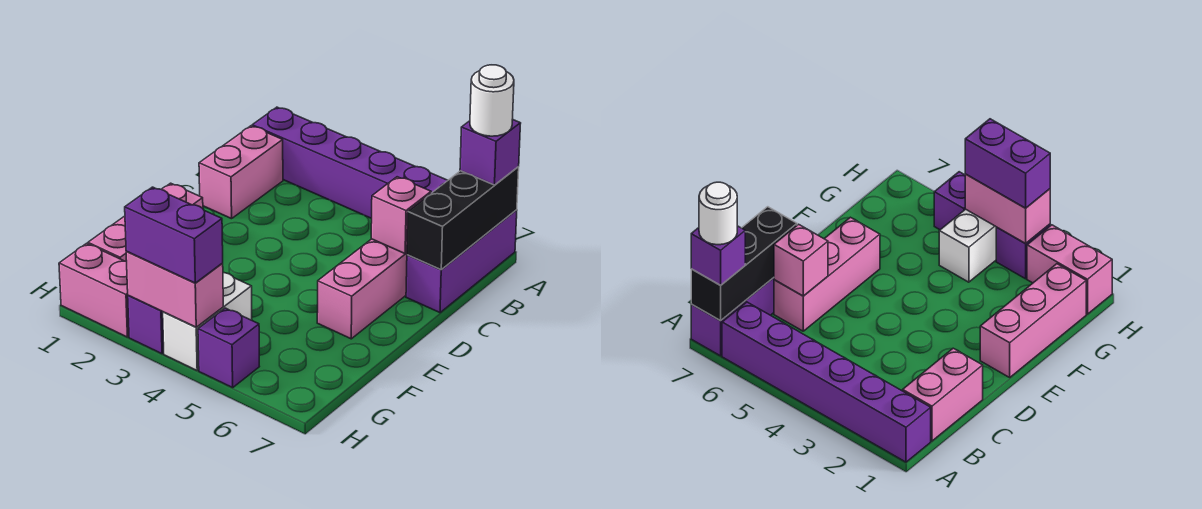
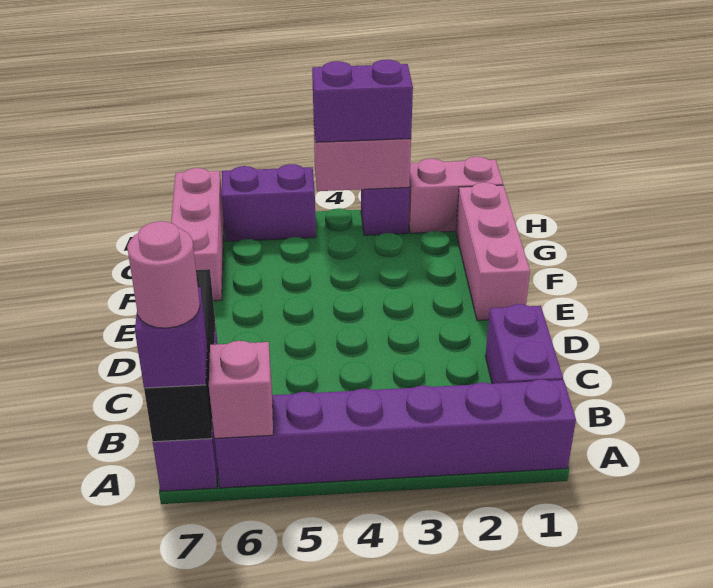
white round brick A7 level 4 -> pink round brick A7 level 4
pink brick B1:C1 level 1 -> purple brick B1:C1 level 1
pink brick C6:E6 level 1 -> pink brick F7:H7 level 1
pink brick C6 level 2 -> pink brick A6 level 2
white brick G4:H4 level 1 -> none
purple brick H5 level 1 -> purple brick H5:H6 level 1

